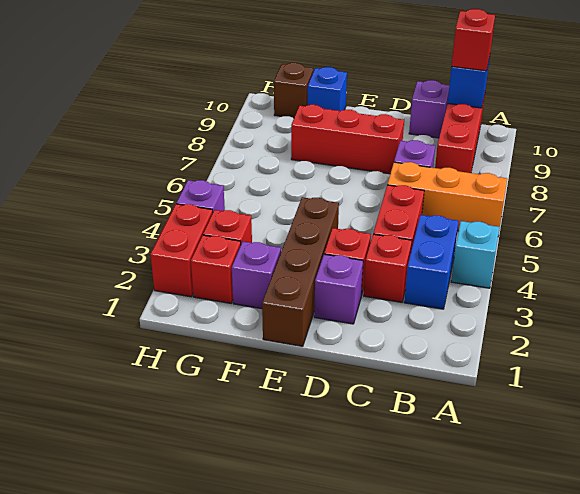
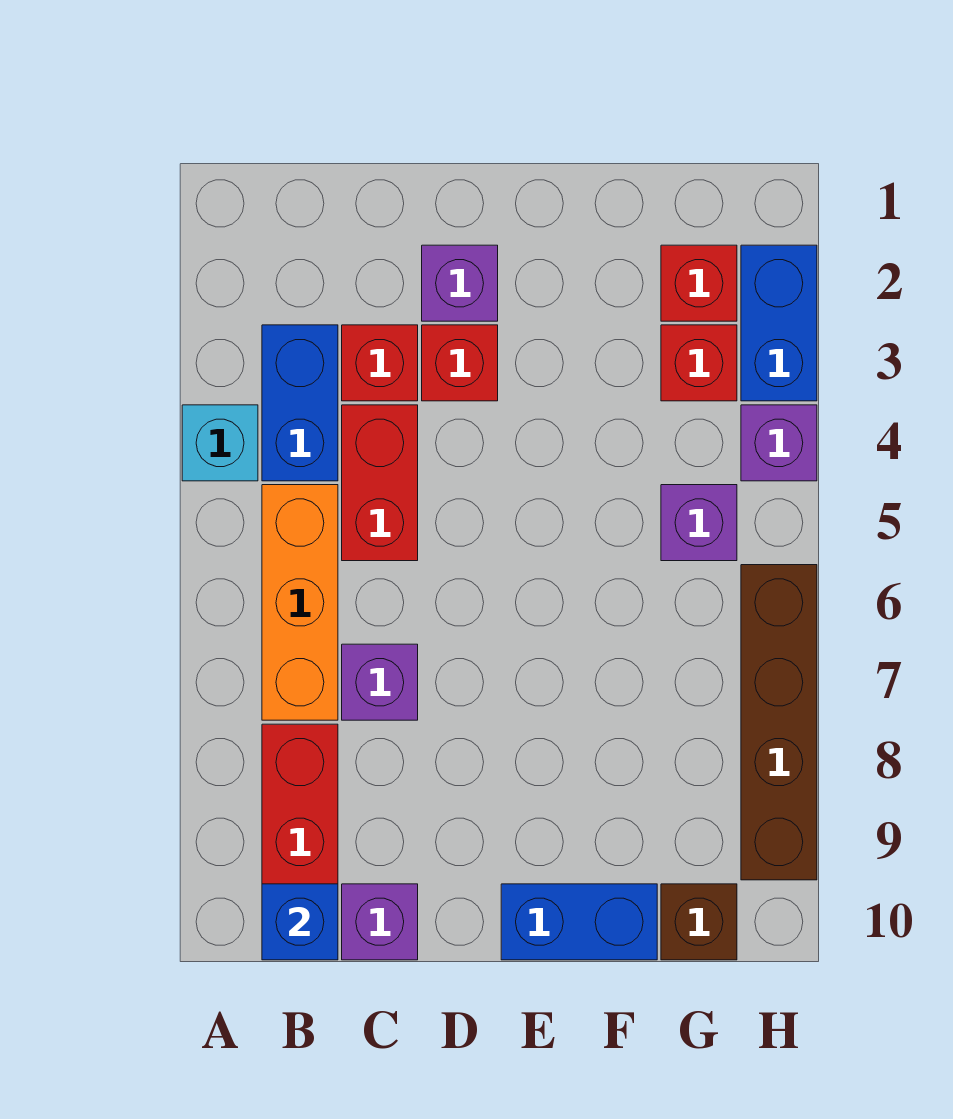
orange brick A6:C6 level 1 -> orange brick B5:B7 level 1
red brick B10 level 3 -> none
red brick D8:F8 level 1 -> none
brown brick E1:E4 level 1 -> brown brick H6:H9 level 1
purple brick F2 level 1 -> purple brick G5 level 1
blue brick F10 level 1 -> blue brick E10:F10 level 1
red brick H2:H3 level 1 -> blue brick H2:H3 level 1

